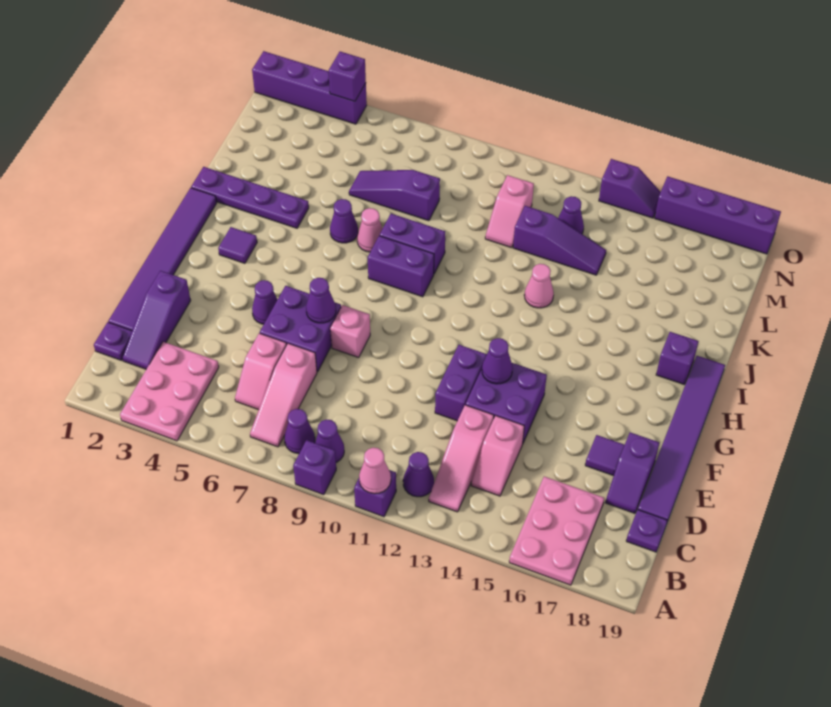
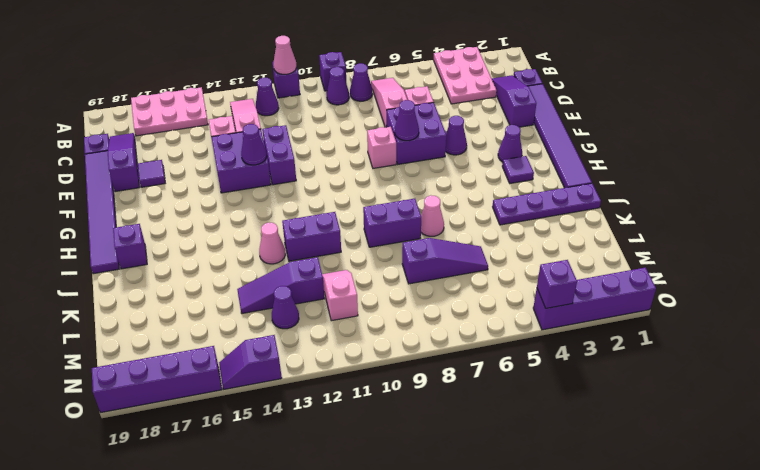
pink plate A16:C17 level 1 -> pink plate A15:B17 level 1
purple slope D18:E18 level 1 top E -> purple slope C18:E18 level 1 top E
purple brick I8:I9 level 1 -> purple brick J11:J12 level 1
purple cone J6 level 1 -> purple cone G3 level 1

